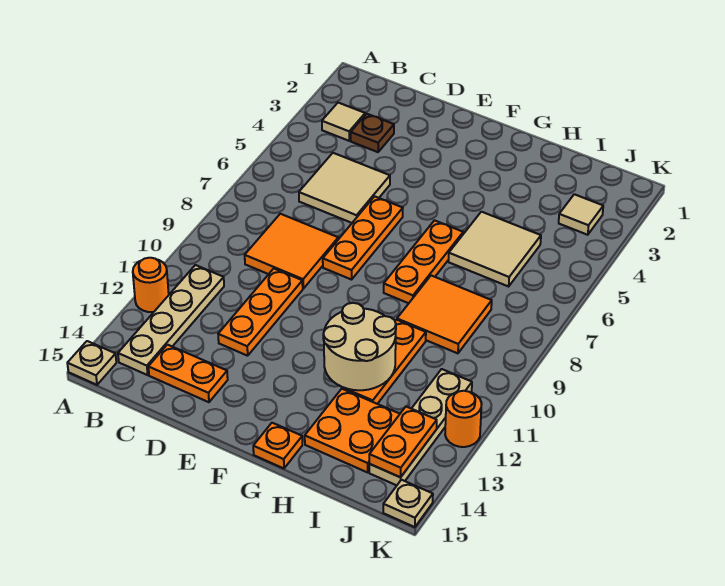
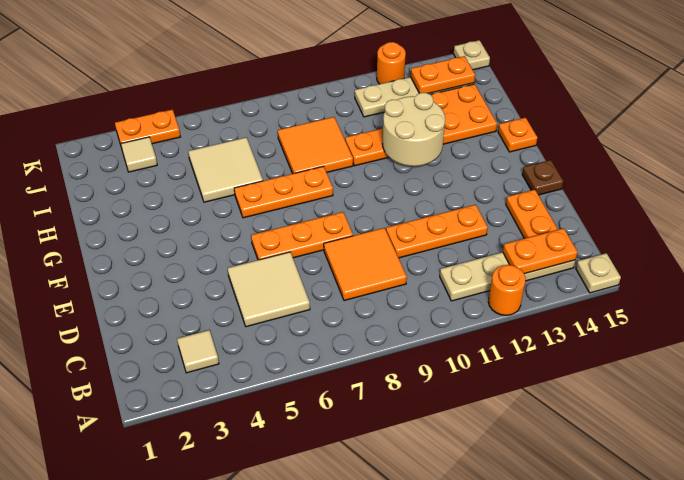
none -> orange plate B13:B14 level 2
brown plate C3 level 1 -> brown plate E15 level 1
none -> orange plate K3:K4 level 1

